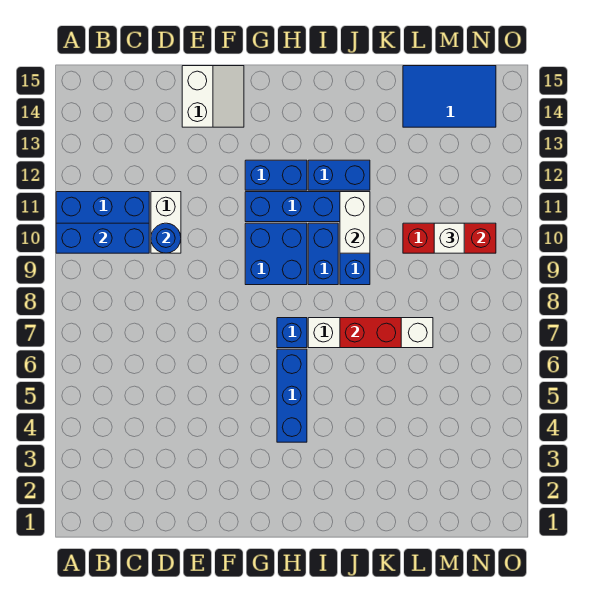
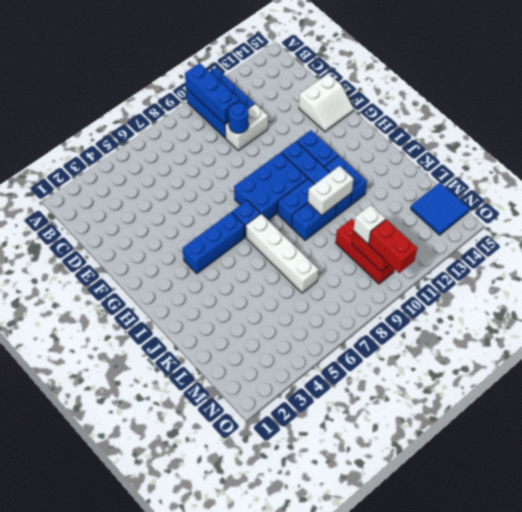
blue brick G9:H10 level 1 -> blue brick G8:H10 level 1
red brick J7:K7 level 2 -> red brick N10:O10 level 3
blue tile L14:N15 level 1 -> blue tile M14:N15 level 1

